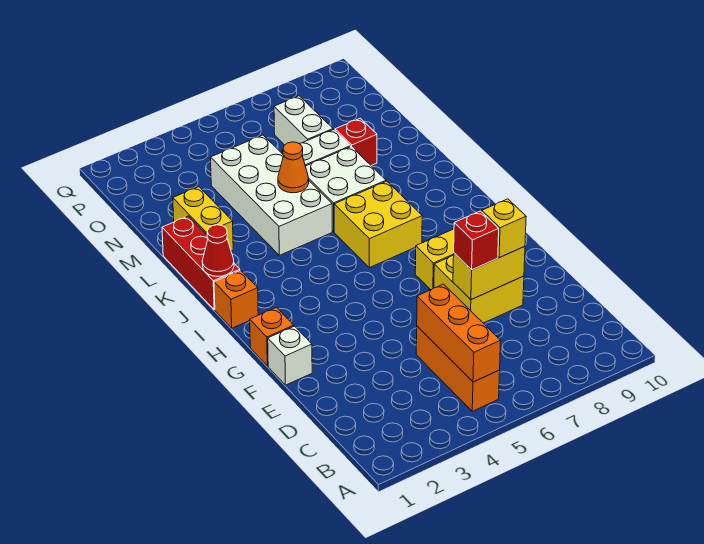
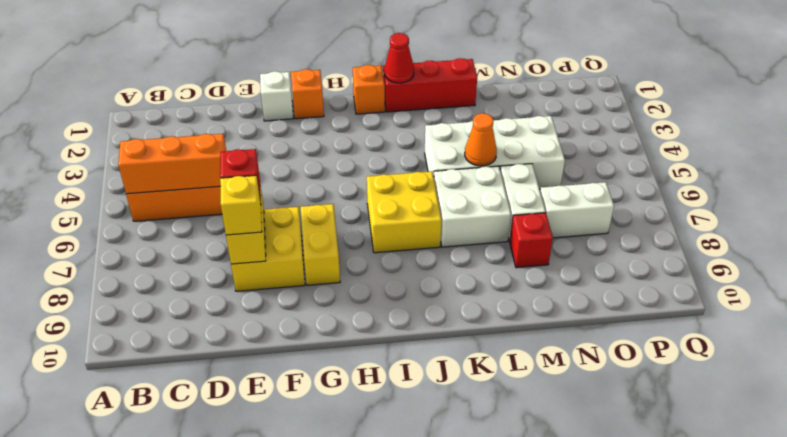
yellow brick L2:M2 level 1 -> none

